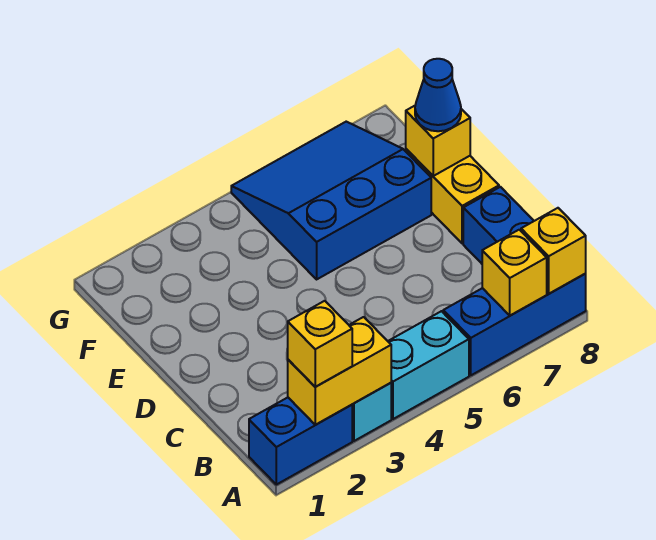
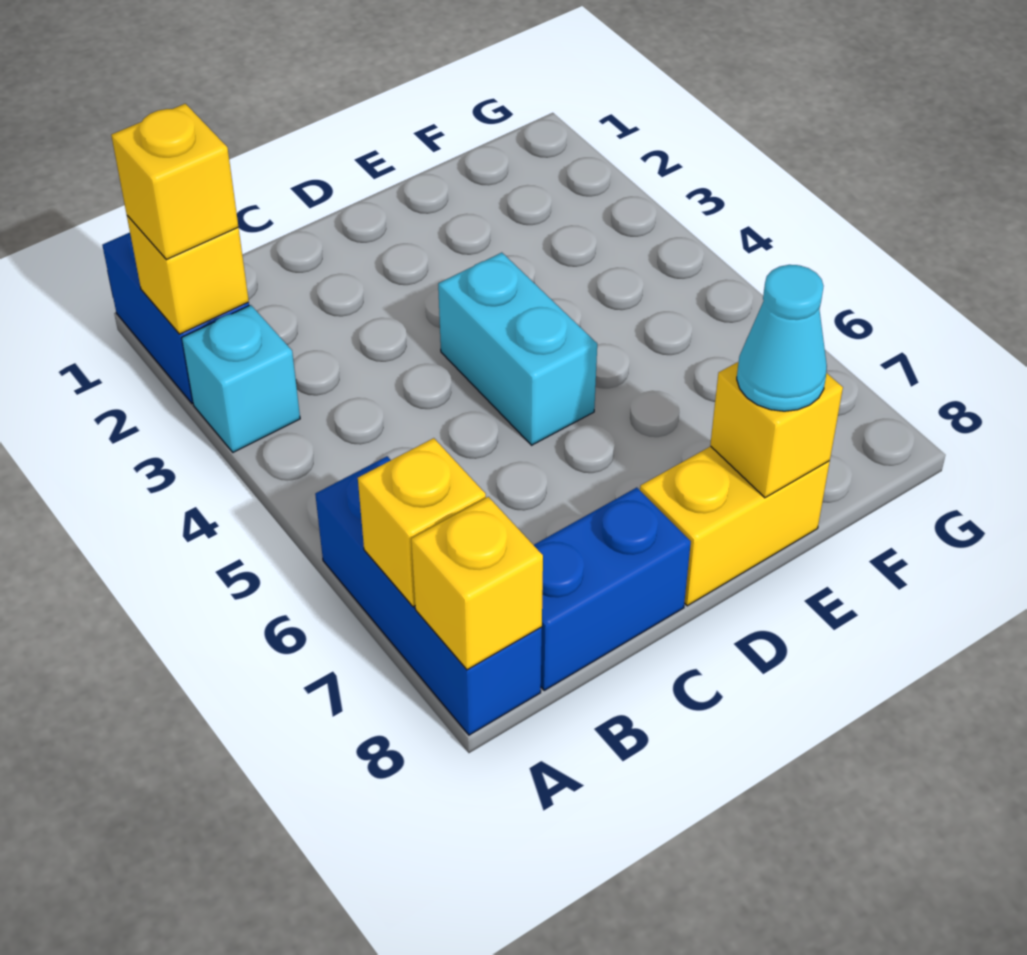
yellow brick A2:A3 level 2 -> yellow brick A2 level 2
cyan brick A4:A5 level 1 -> cyan brick D4:D5 level 1
blue slope E5:G7 level 1 top E -> none
blue cone E8 level 3 -> cyan cone E8 level 3

